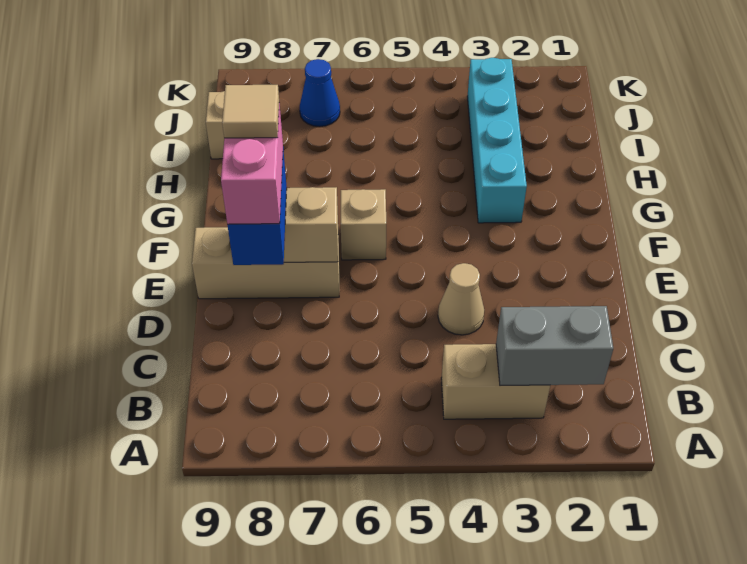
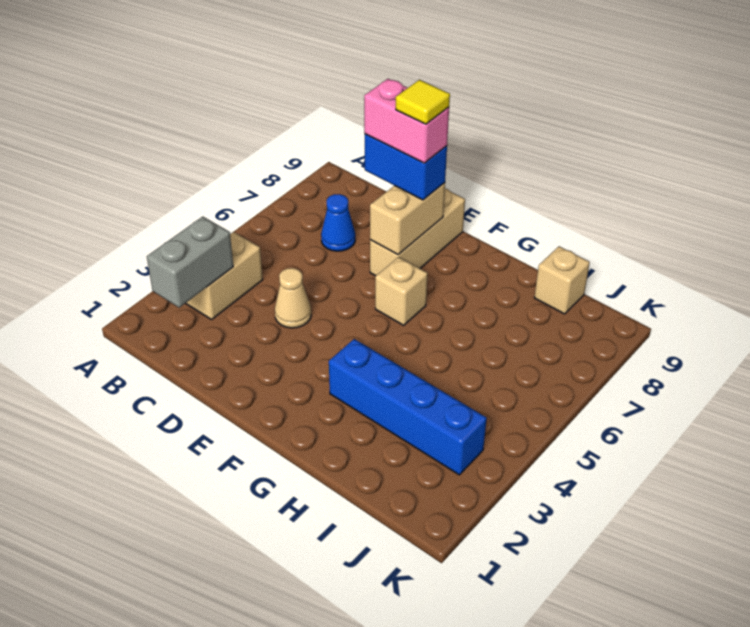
tan tile E8 level 5 -> yellow tile E8 level 5
cyan brick G3:J3 level 1 -> blue brick G3:J3 level 1
blue cone J7 level 1 -> blue cone C7 level 1

